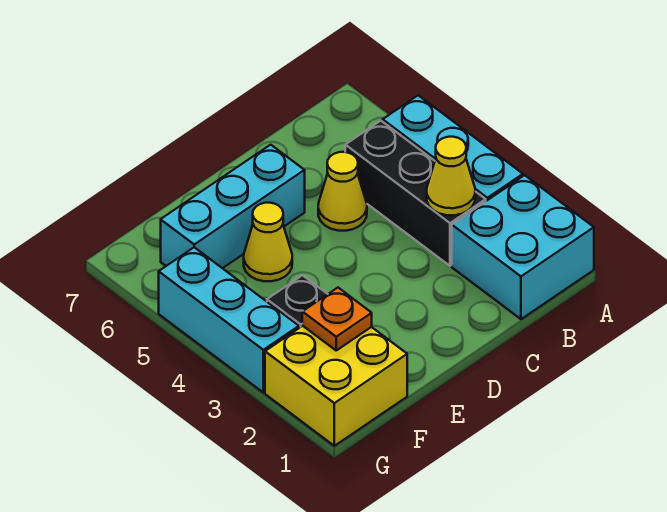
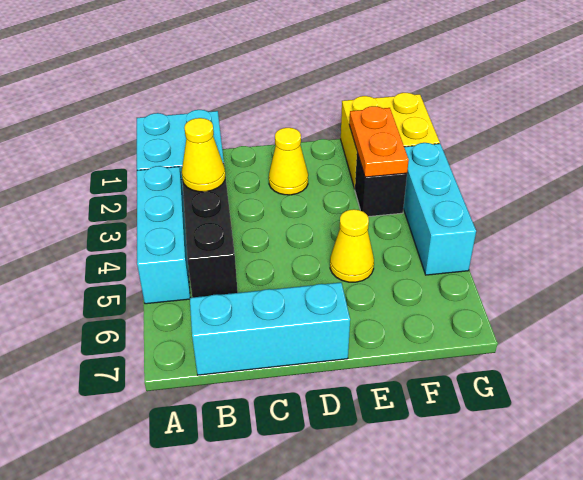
yellow cone C5 level 1 -> yellow cone D2 level 1
cyan brick D6:F6 level 1 -> cyan brick B7:D7 level 1
orange plate F2 level 2 -> orange plate F2:F3 level 2

